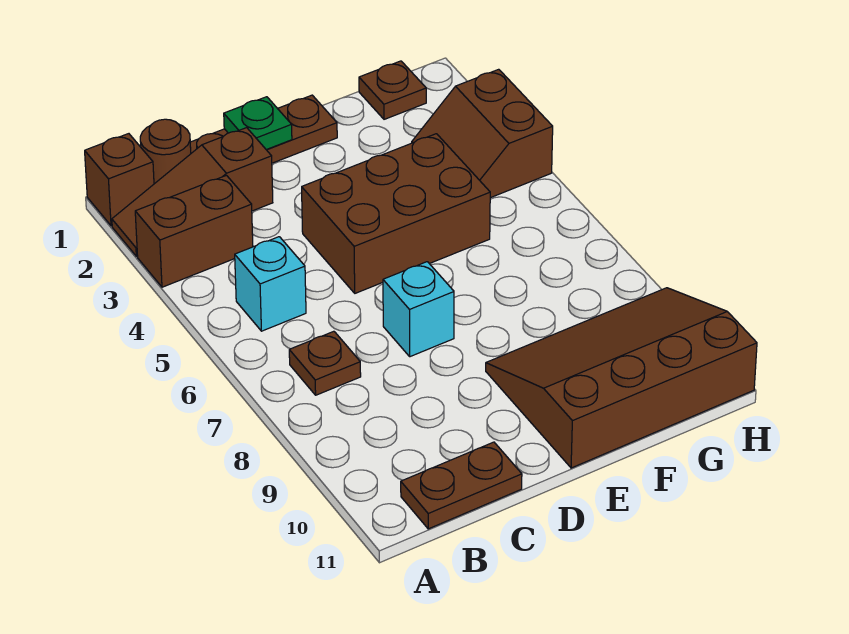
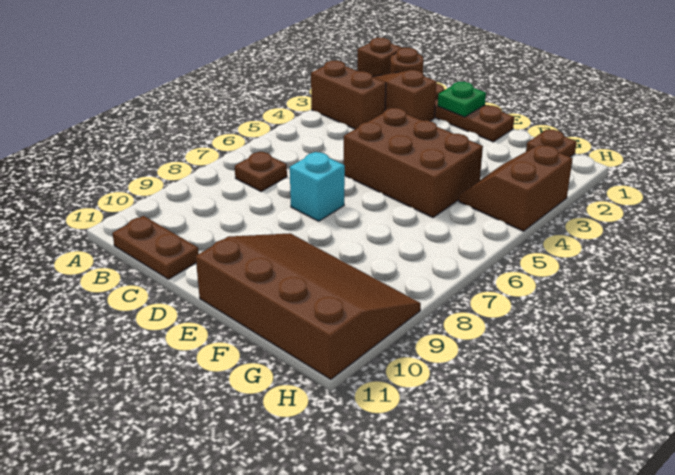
cyan brick B5 level 1 -> none

